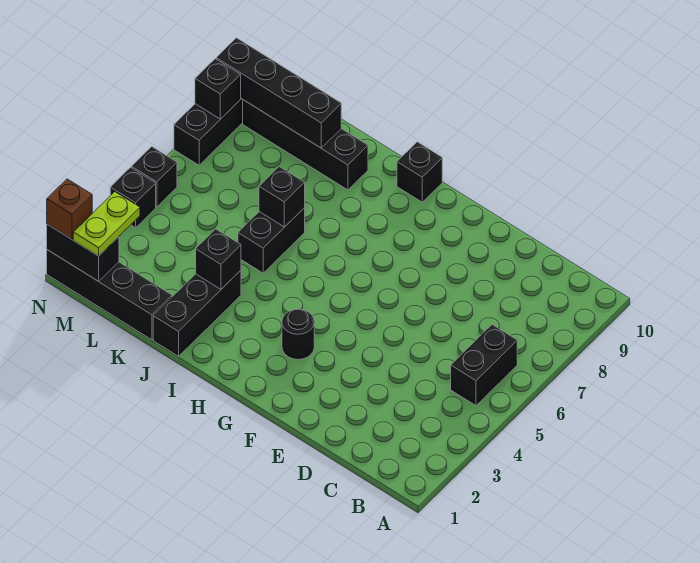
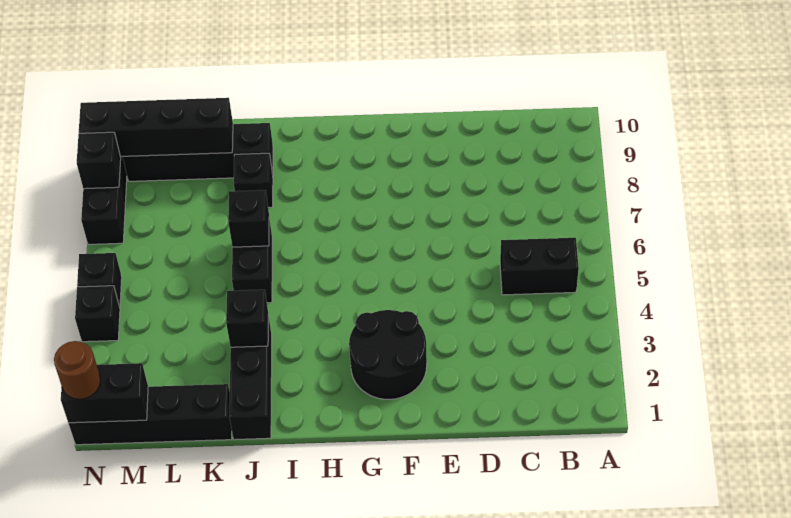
black brick B5:B6 level 1 -> black brick B5:C5 level 1
black round brick G3 level 1 -> black round brick F2:G3 level 1
black brick H10 level 1 -> black brick J8 level 1
lime plate M1:M2 level 3 -> none
brown brick N1 level 3 -> brown round brick N1 level 3

